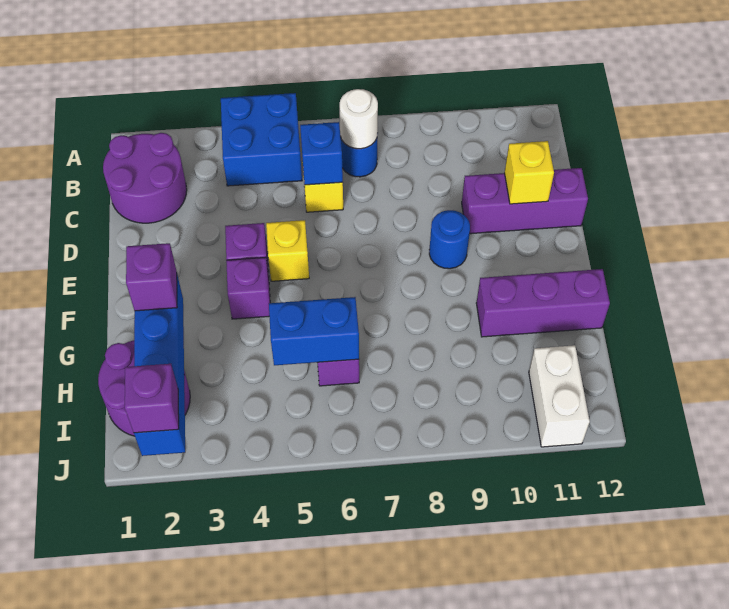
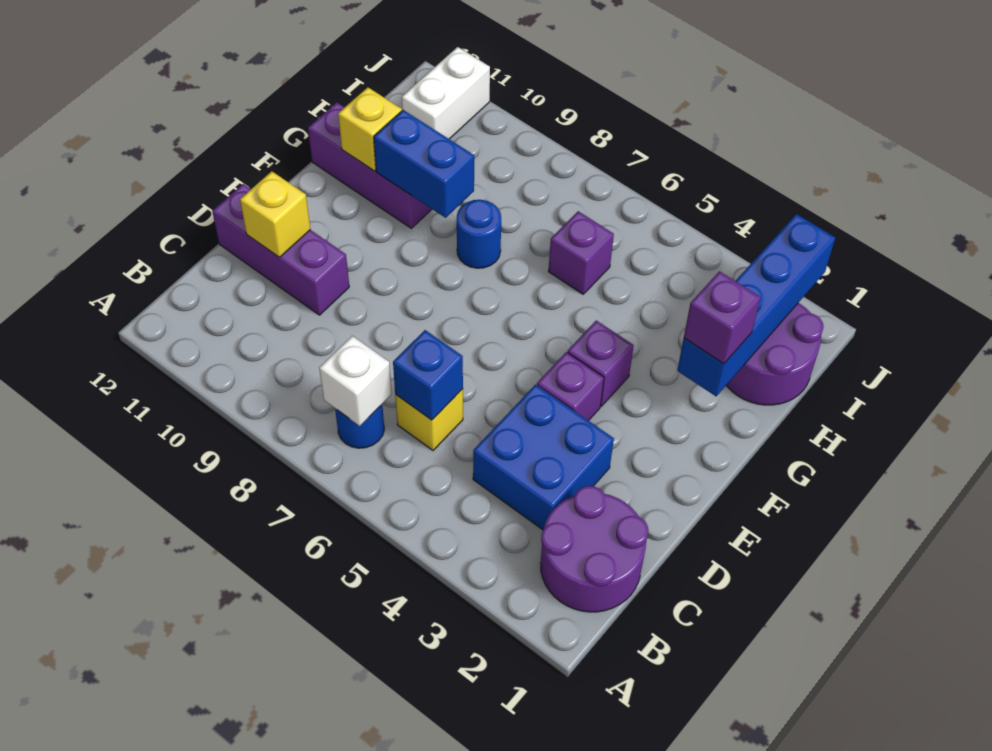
blue brick A4:B5 level 1 -> blue brick C3:D4 level 1
white round brick B7 level 2 -> white brick B7 level 2
yellow brick E5 level 1 -> yellow brick G11 level 2
blue round brick E9 level 1 -> blue round brick G8 level 1
blue brick H5:H6 level 2 -> blue brick G9:G10 level 2
purple brick J2 level 3 -> none

